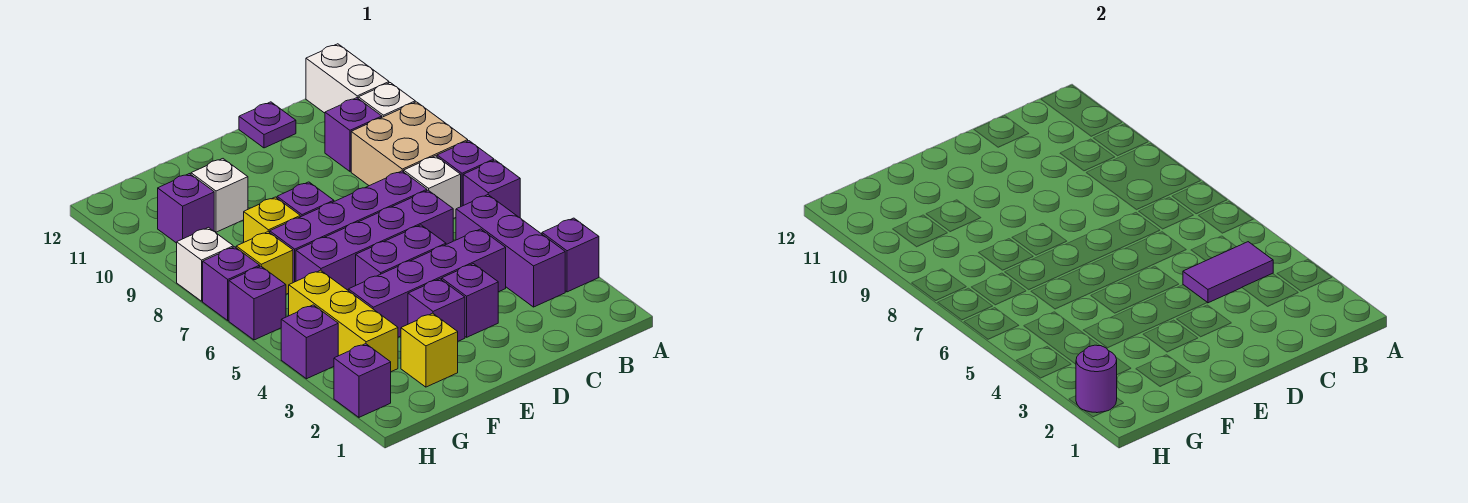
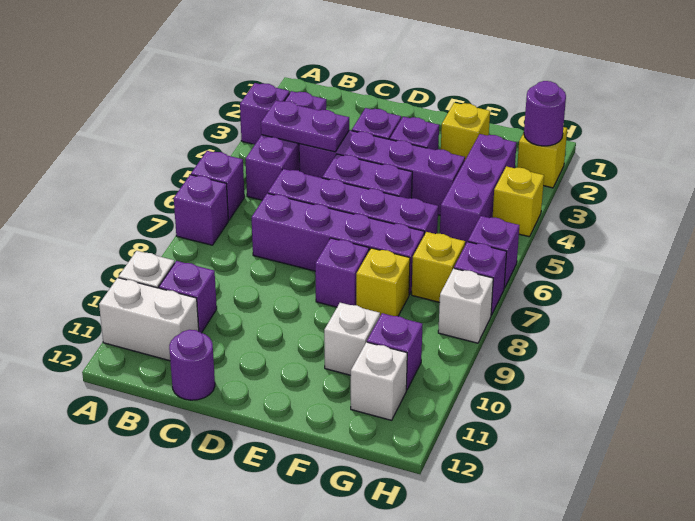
tan brick A8:B9 level 1 -> none
white brick A11:A12 level 1 -> white brick A11:B11 level 1
purple tile B4:C4 level 2 -> purple plate B4:C4 level 2
white brick B7 level 1 -> white brick G11 level 1
purple plate C12 level 1 -> purple round brick C12 level 1
yellow brick G3:G5 level 1 -> purple brick G3:G5 level 1
purple brick H2 level 1 -> yellow brick H2 level 1
purple brick H4 level 1 -> yellow brick H4 level 1

